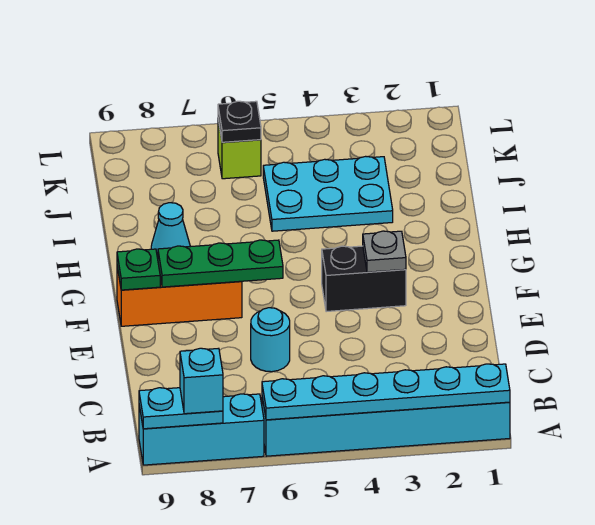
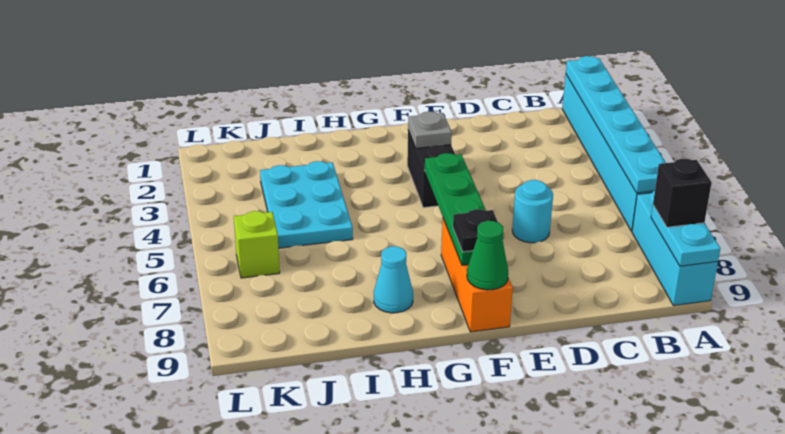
cyan brick A8 level 3 -> black brick A8 level 3
green plate F6:F8 level 2 -> green plate F5:F8 level 2
green plate F9 level 2 -> green cone F9 level 2
black plate K6 level 2 -> black plate F8 level 3

